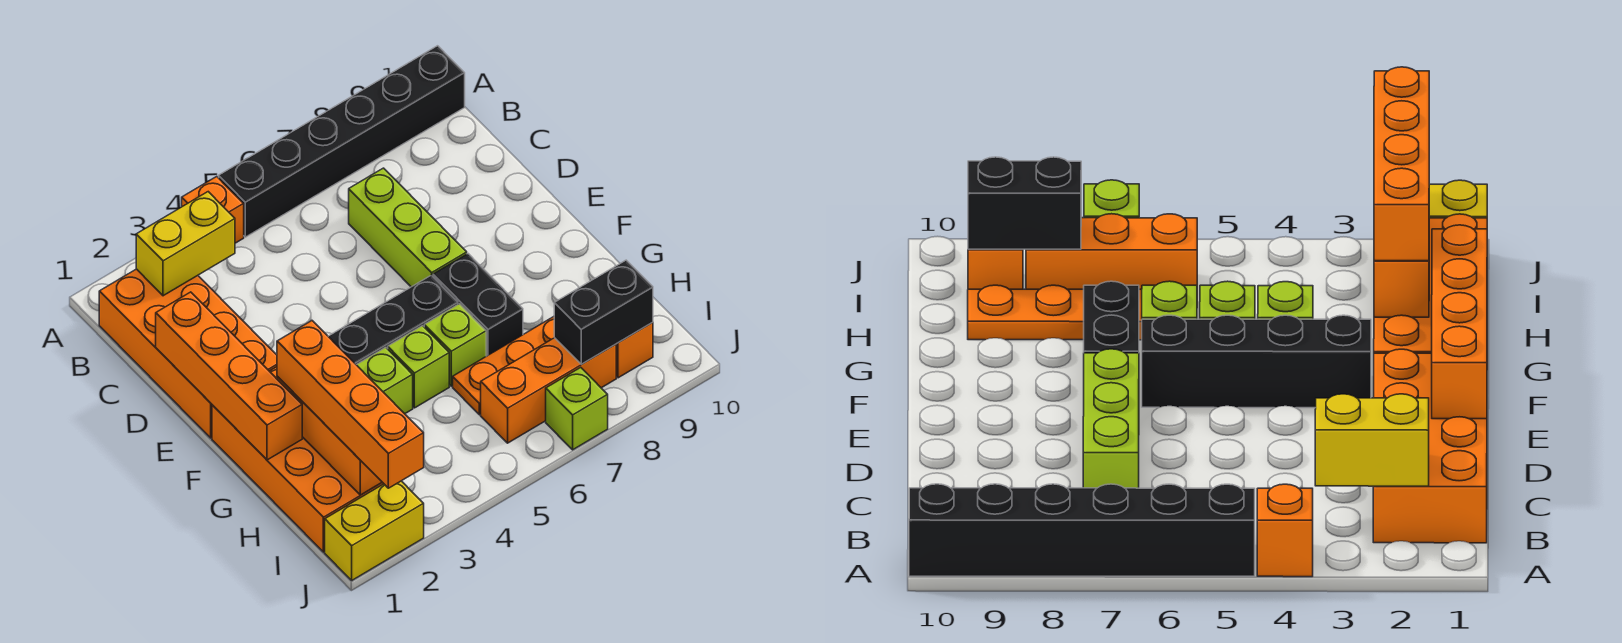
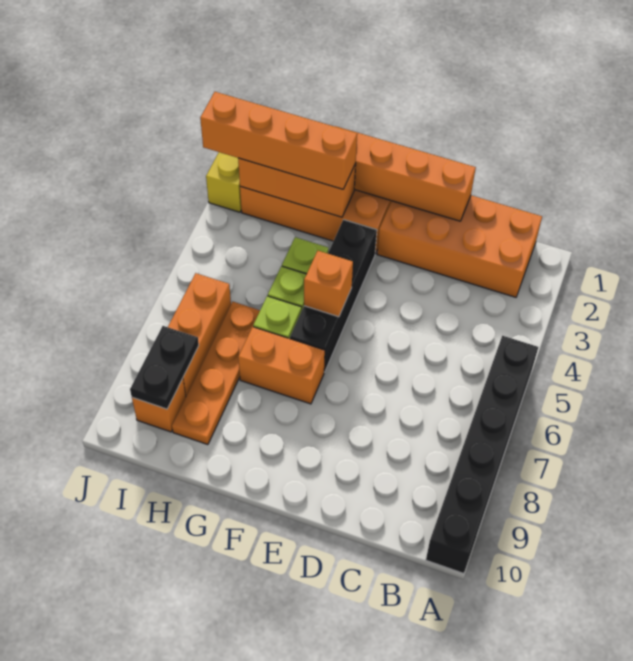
orange brick A4 level 1 -> orange brick F5 level 2
yellow brick B2:B3 level 2 -> none
lime brick C7:E7 level 1 -> none
black brick F7:G7 level 1 -> orange brick F7:G7 level 1
black brick I8:I9 level 2 -> black plate I8:I9 level 2
lime brick J7 level 1 -> none

